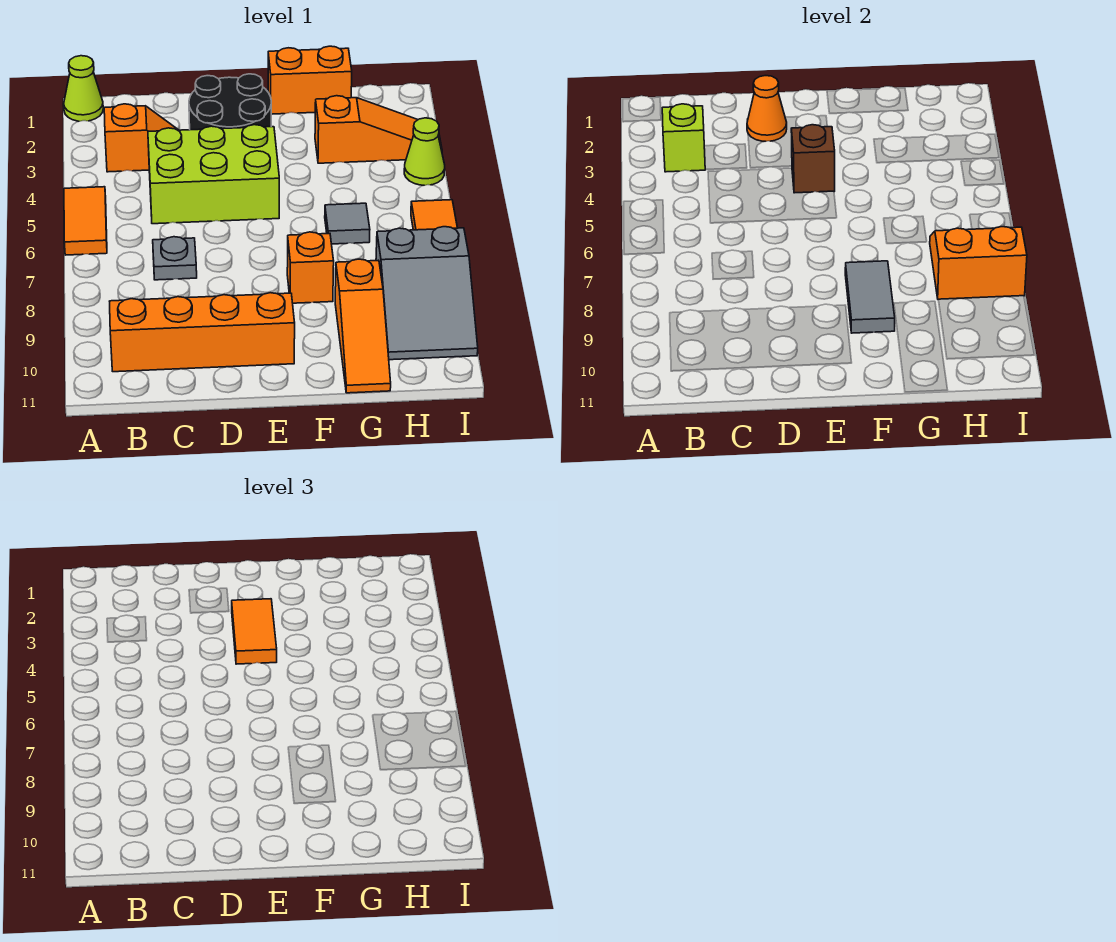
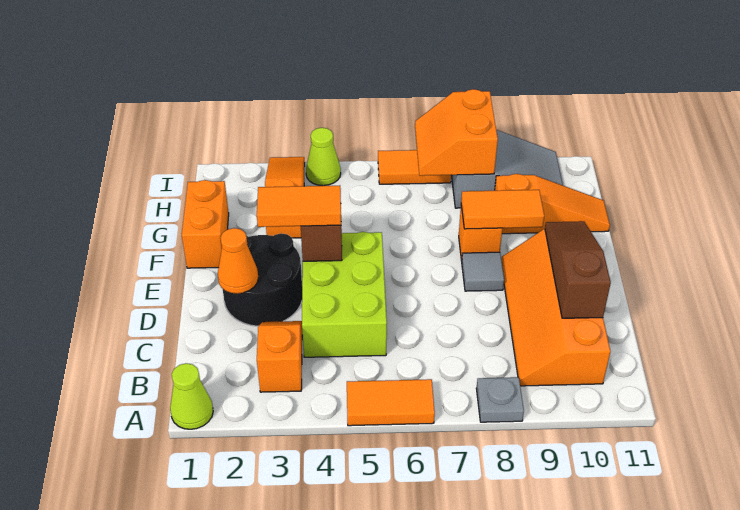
lime brick B3 level 2 -> none
grey plate C7 level 1 -> grey plate A8 level 1
none -> brown slope C10:E10 level 2 top C
grey tile F8:F9 level 2 -> orange tile F8:F9 level 2
grey tile G6 level 1 -> grey tile E8 level 1

